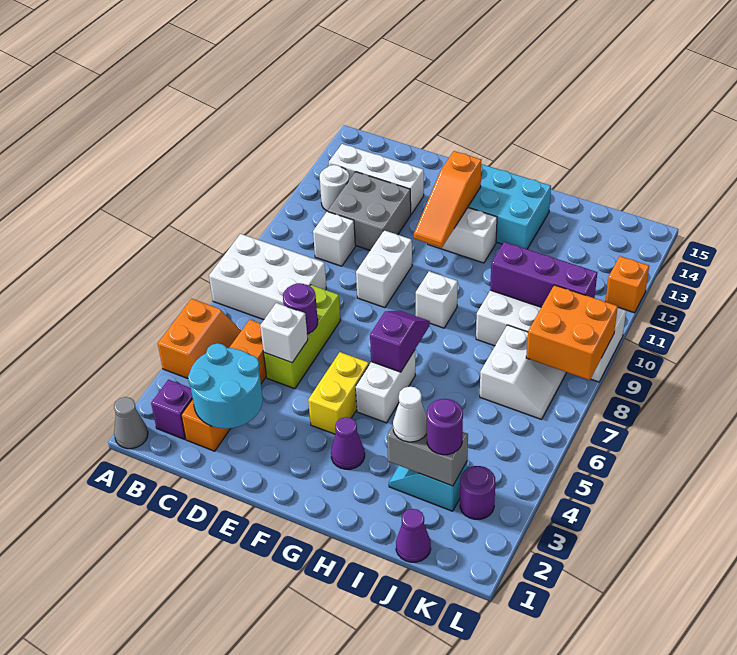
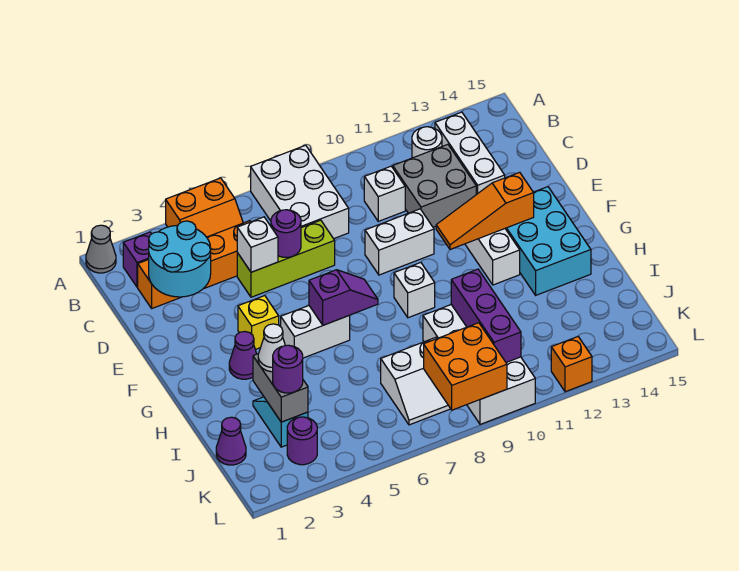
yellow brick F4:F5 level 1 -> yellow brick F4 level 1

